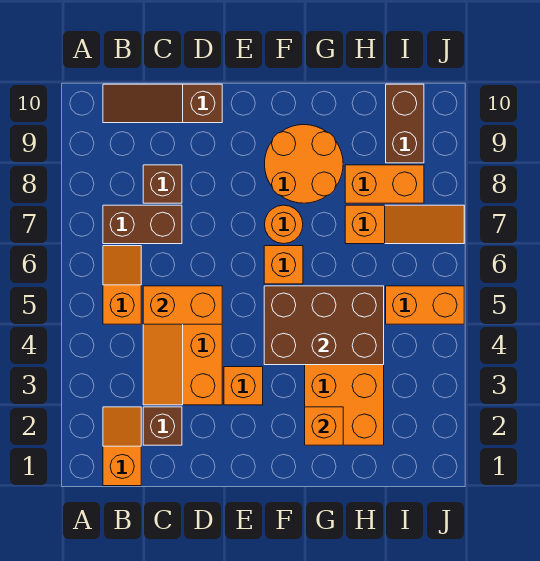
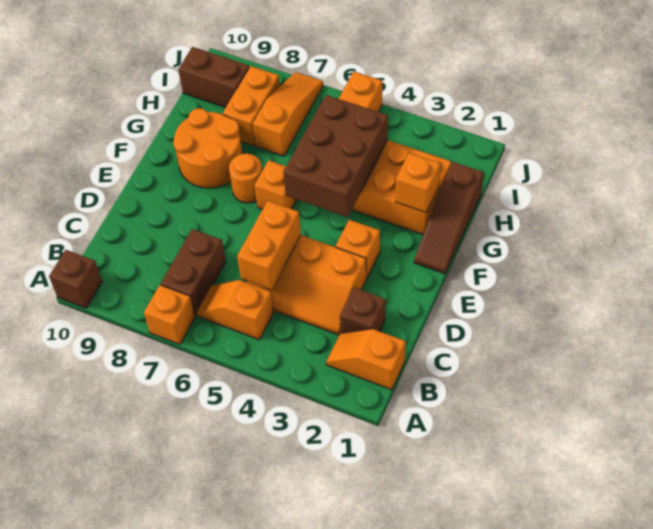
none -> orange brick A7 level 1
brown slope B10:D10 level 1 top D -> brown slope F1:H1 level 1 top H
brown brick C8 level 1 -> brown brick A10 level 1

